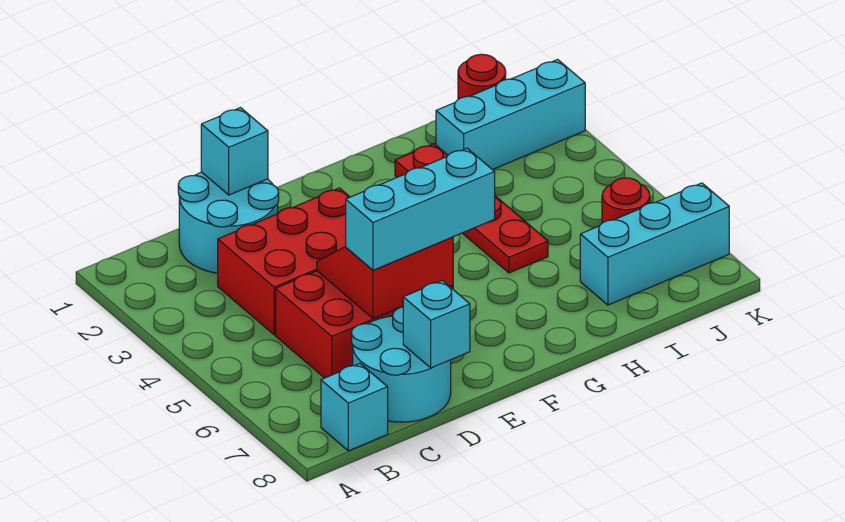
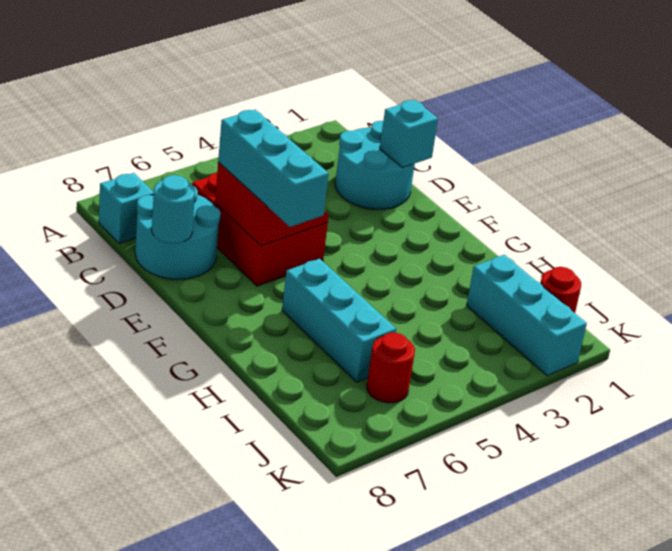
red brick C3:E4 level 1 -> none
cyan brick D8 level 2 -> cyan round brick D8 level 2
red plate H2:H5 level 1 -> none
cyan brick I7:K7 level 1 -> cyan brick G6:I6 level 1

